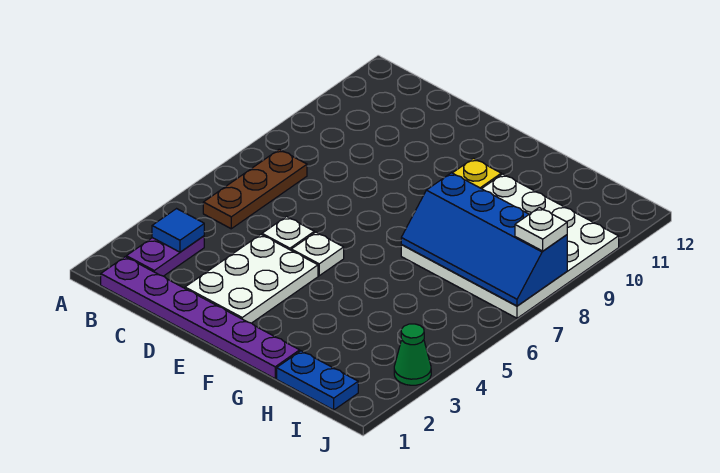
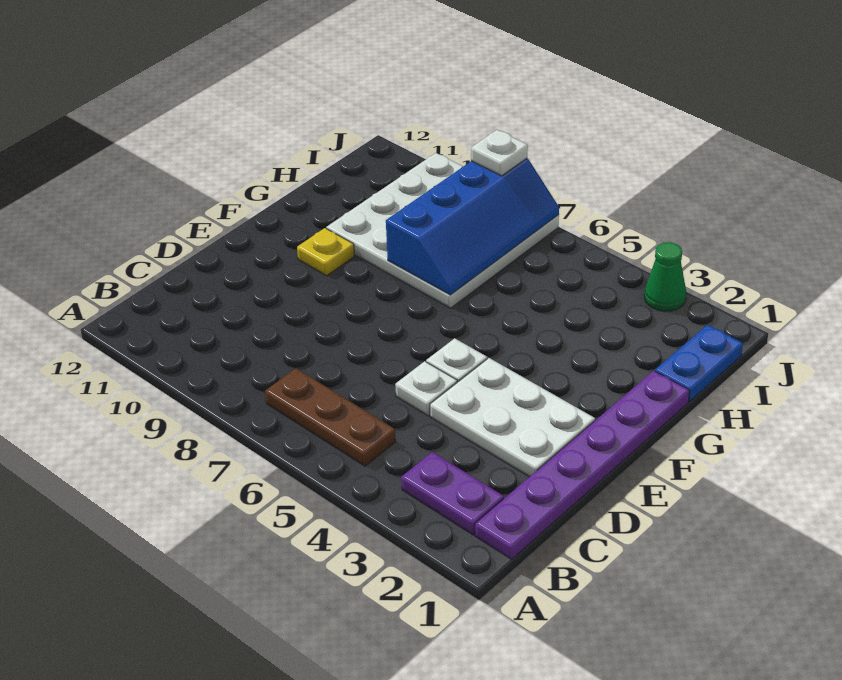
blue tile B3 level 2 -> none

